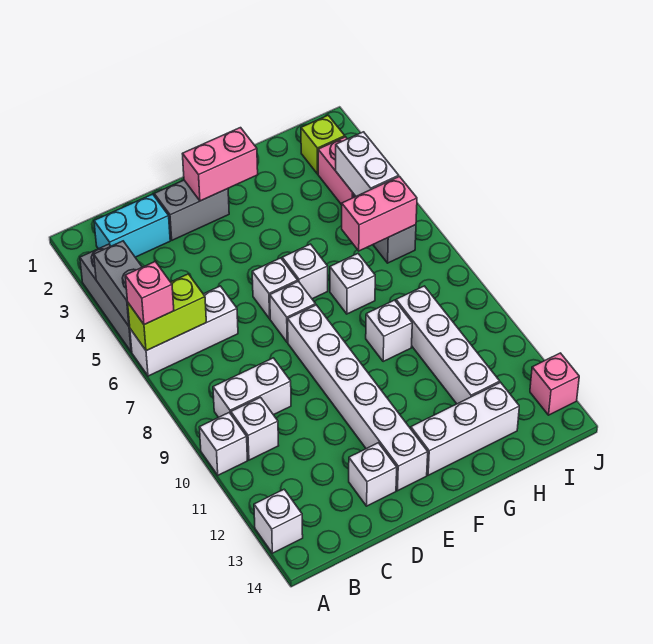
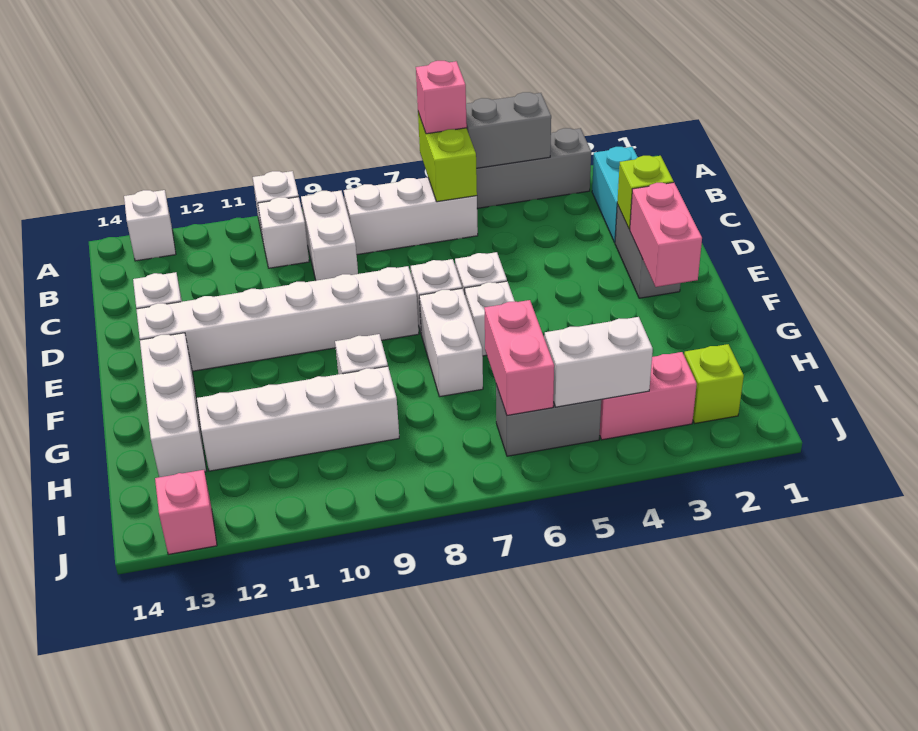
white brick A6:C6 level 1 -> white brick B6:B8 level 1
none -> lime brick D2 level 2
white brick G7 level 1 -> white brick F7:G7 level 1

